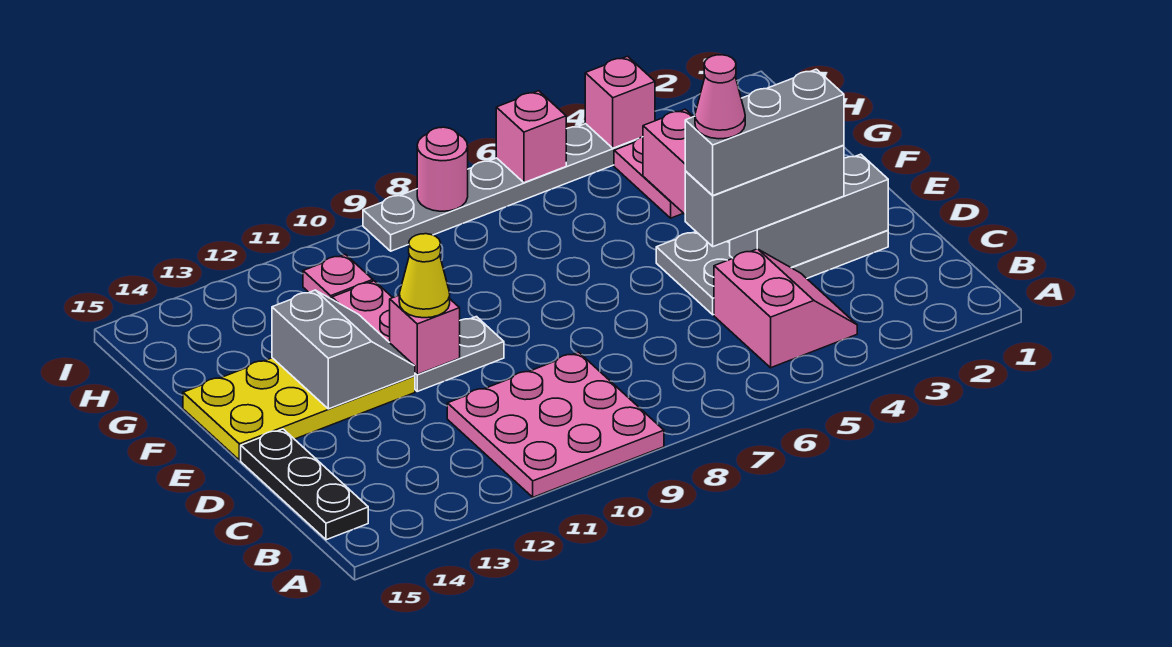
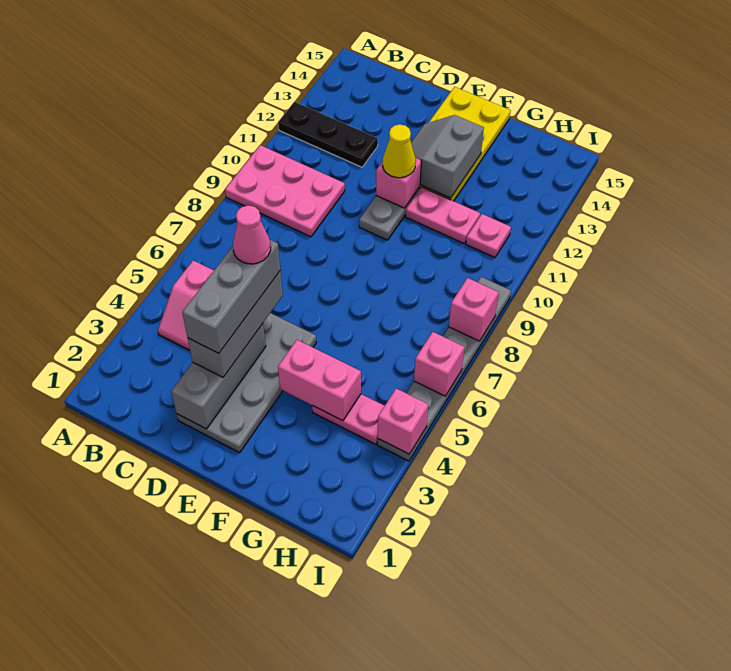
pink plate A9:C11 level 1 -> pink plate A9:C10 level 1
black plate B15:D15 level 1 -> black plate A12:C12 level 1
grey slope E12:F13 level 2 top 13 -> grey slope E12:F13 level 2 top F
pink round brick I8 level 2 -> pink brick I8 level 2

